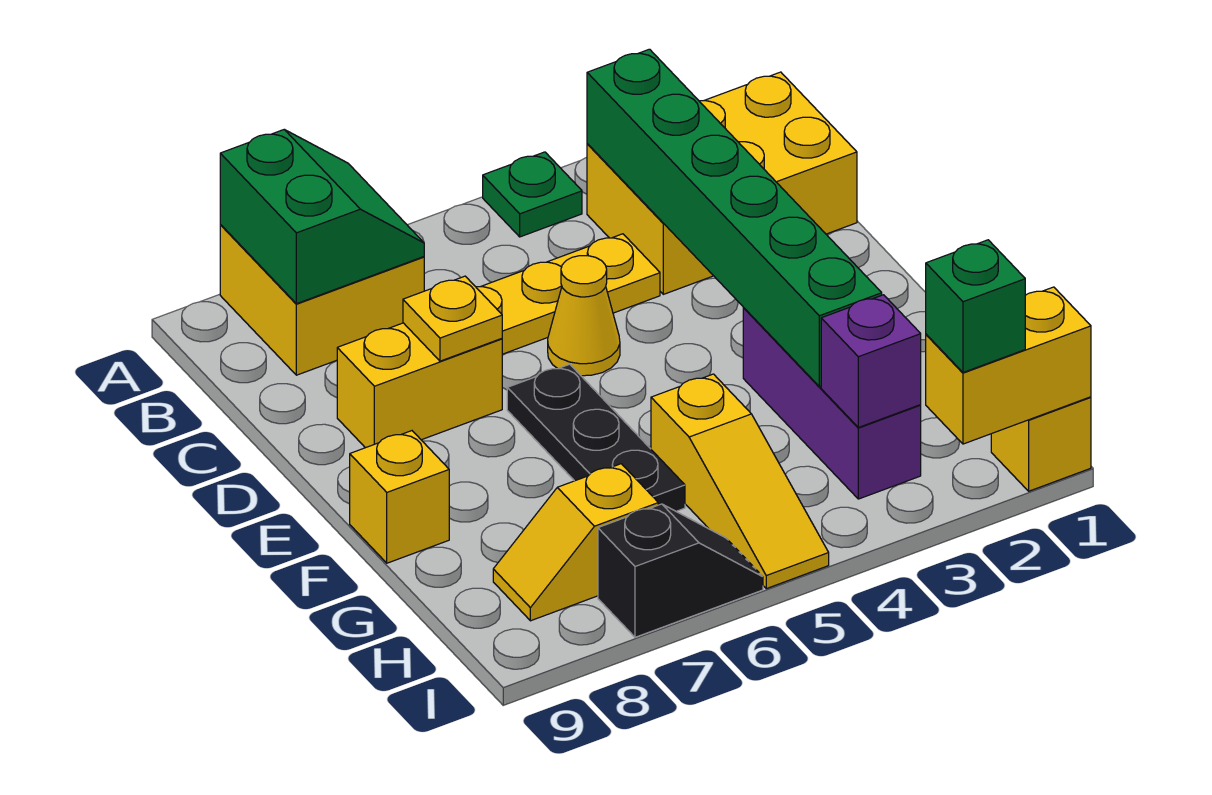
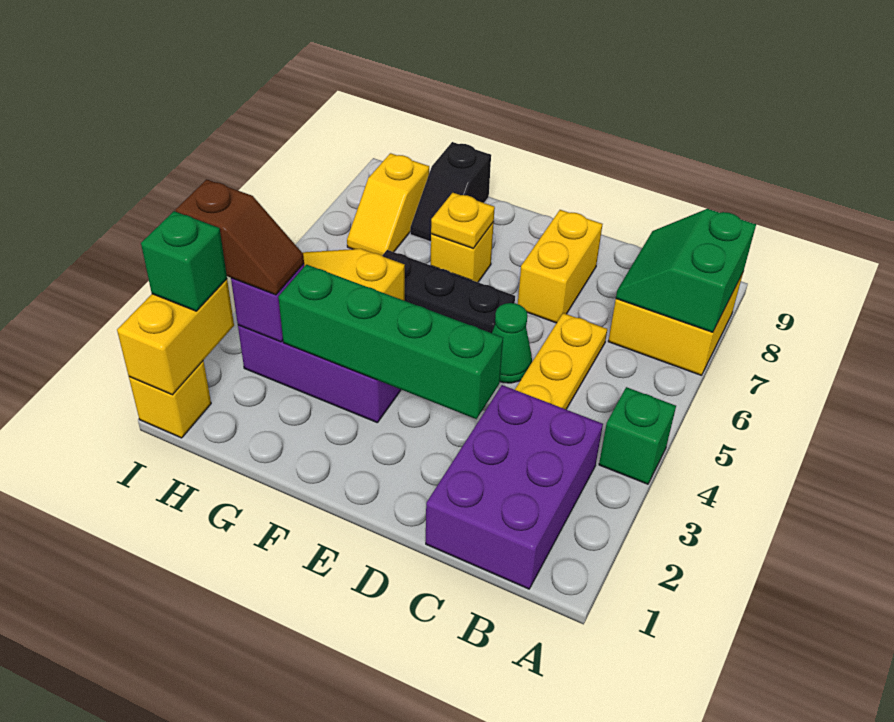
green plate A4 level 1 -> green brick A4 level 1
green slope A7:B8 level 2 top 8 -> green slope A7:B8 level 2 top A
yellow brick B1:C3 level 1 -> purple brick B1:C3 level 1
green brick B3:G3 level 2 -> green brick D3:G3 level 2
yellow cone D5 level 1 -> green cone D5 level 1
yellow plate D7 level 2 -> yellow plate F7 level 2
yellow brick F9 level 1 -> yellow brick F7 level 1
none -> brown slope H3:I3 level 3 top I
yellow slope H7:H8 level 1 top 7 -> yellow slope H7:H8 level 1 top 8
black slope I6:I7 level 1 top 7 -> black slope G8:G9 level 1 top 9

